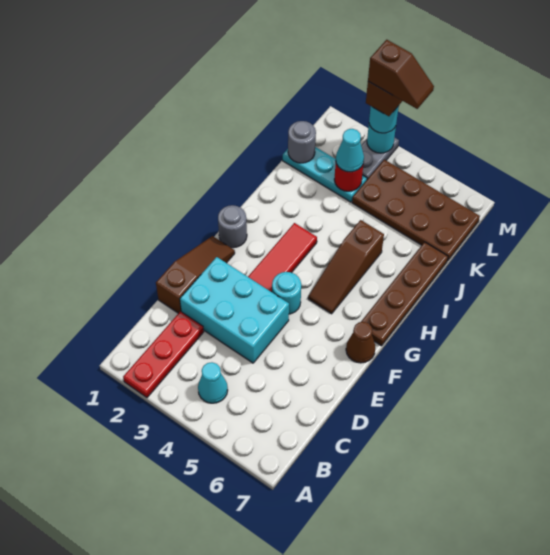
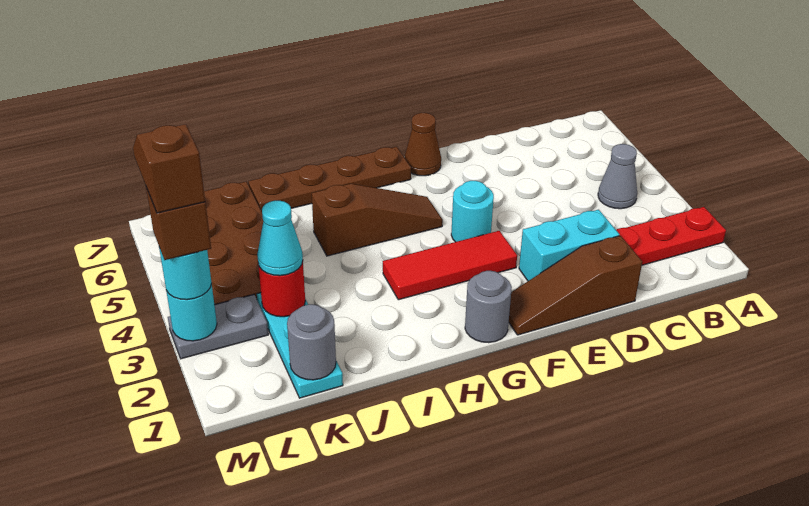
cyan cone B4 level 1 -> grey cone B4 level 1
cyan brick D2:E4 level 1 -> cyan brick D2:E2 level 1

